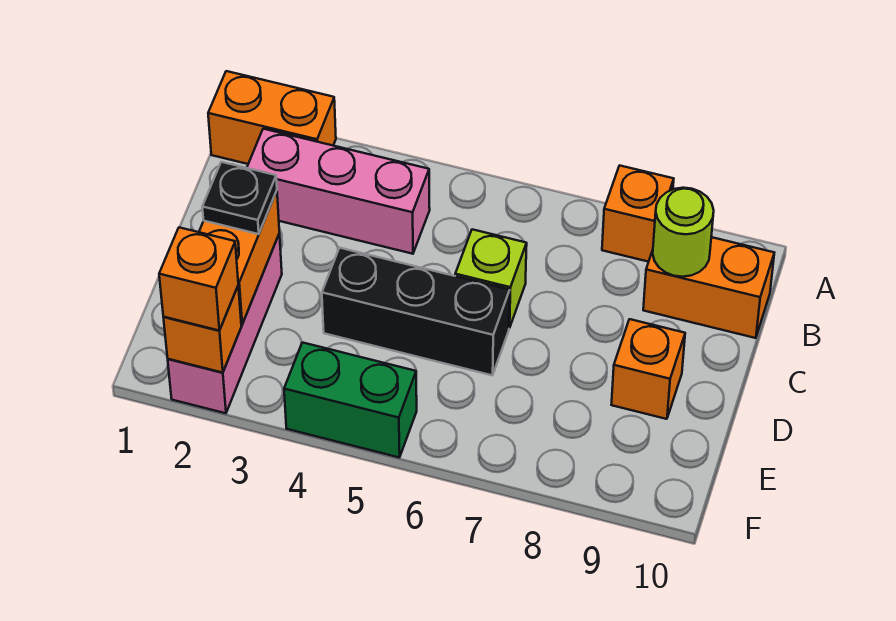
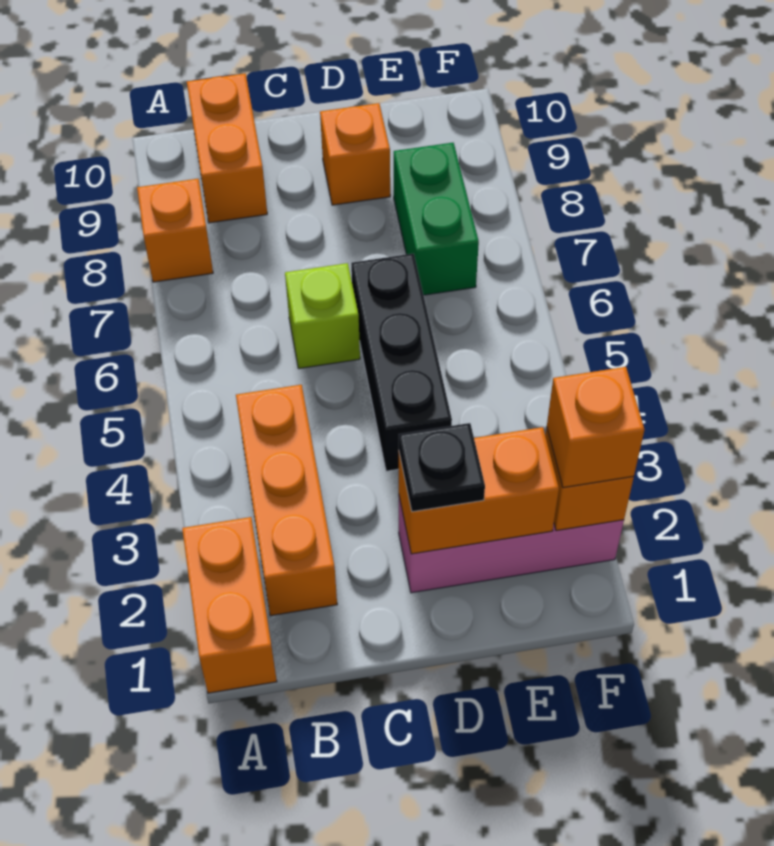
pink brick B2:B4 level 1 -> orange brick B2:B4 level 1
lime round brick B9 level 2 -> none
green brick F4:F5 level 1 -> green brick E7:E8 level 1

